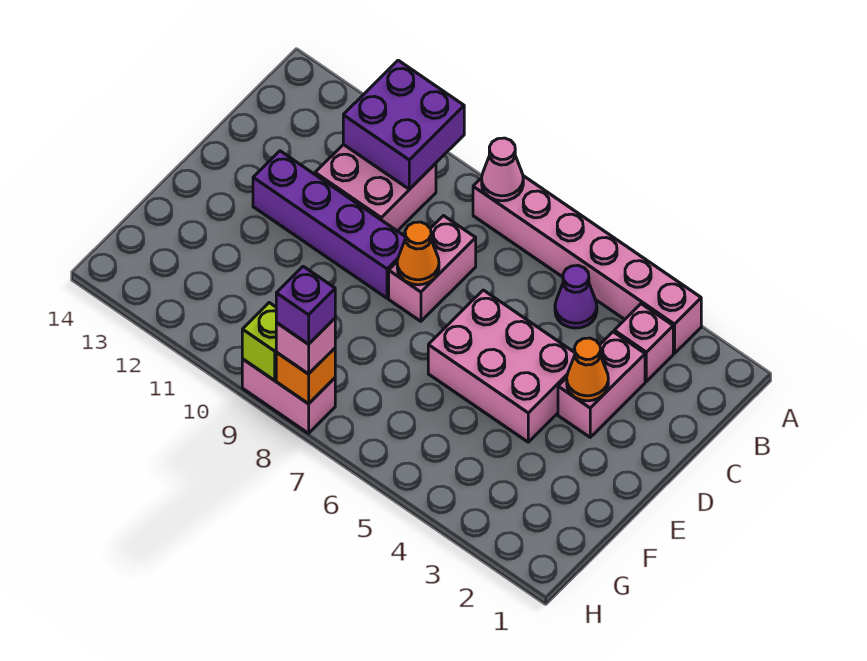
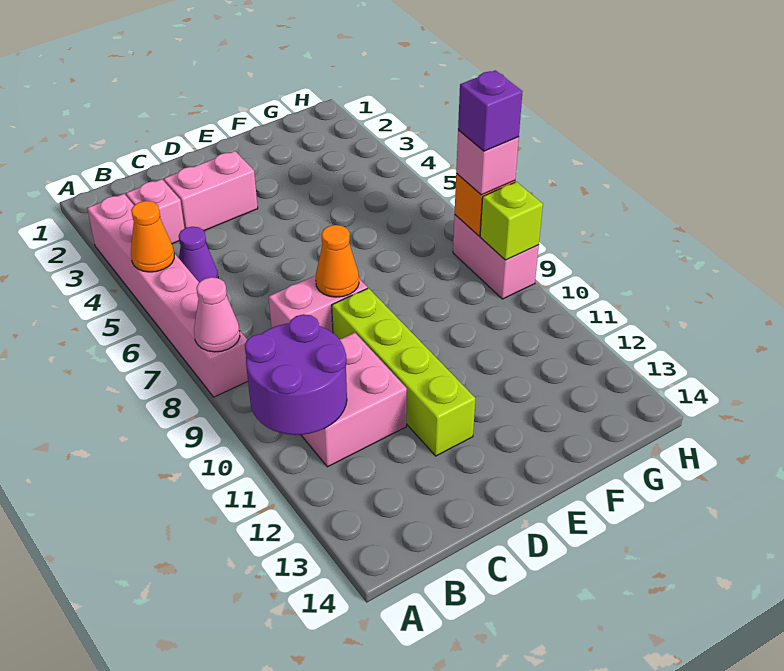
purple brick A10:B11 level 2 -> purple round brick A10:B11 level 2
orange cone D3 level 2 -> orange cone A5 level 2
pink brick D4:E6 level 1 -> none
purple brick D9:D12 level 1 -> lime brick D9:D12 level 1

